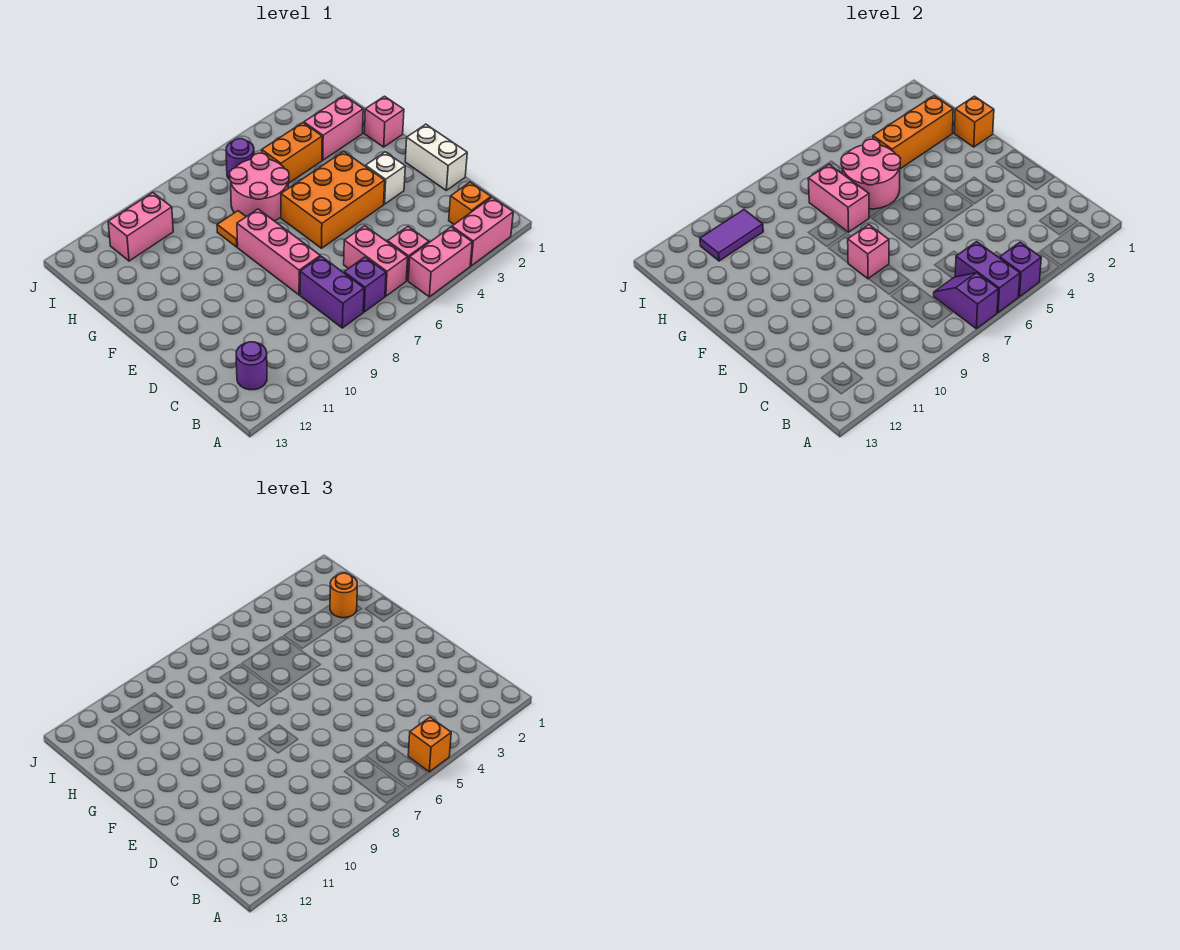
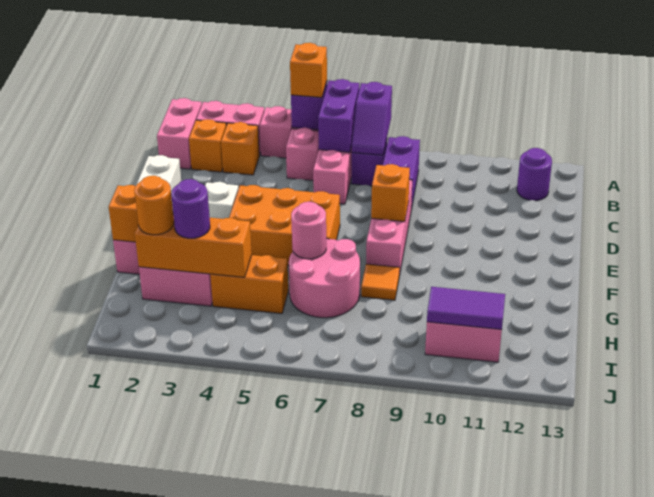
none -> orange brick B3 level 1
pink brick E8 level 2 -> orange brick E8 level 2
pink round brick G5:H6 level 2 -> pink round brick G6 level 2
pink brick G7:H7 level 2 -> pink brick A1:B1 level 1
purple round brick I6 level 1 -> purple round brick H3 level 3

